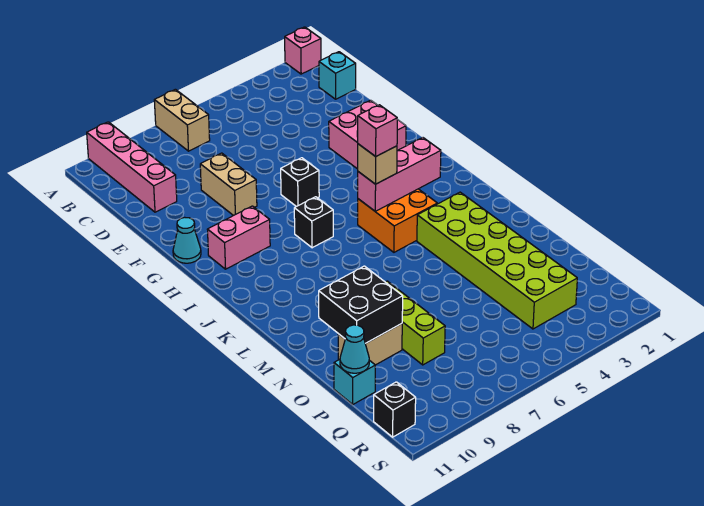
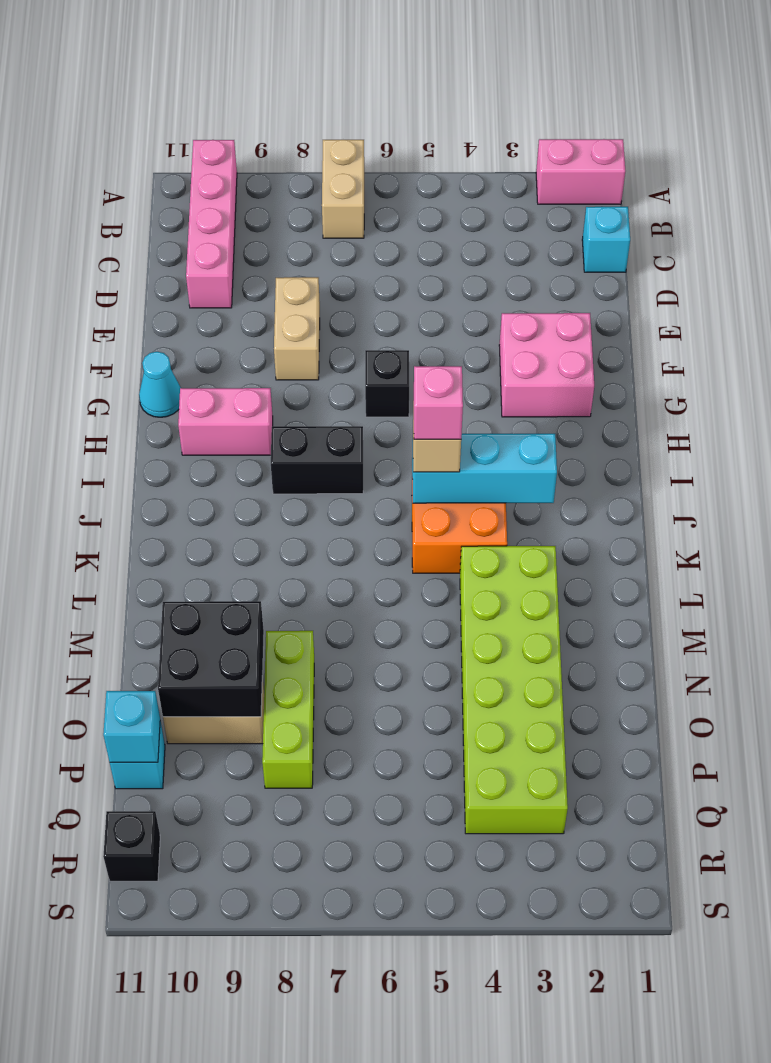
pink brick A1 level 1 -> pink brick A1:A2 level 1
black brick I7 level 1 -> black brick I7:I8 level 1
pink brick J3:J5 level 2 -> cyan brick J3:J5 level 2
cyan cone P11 level 2 -> cyan brick P11 level 2

